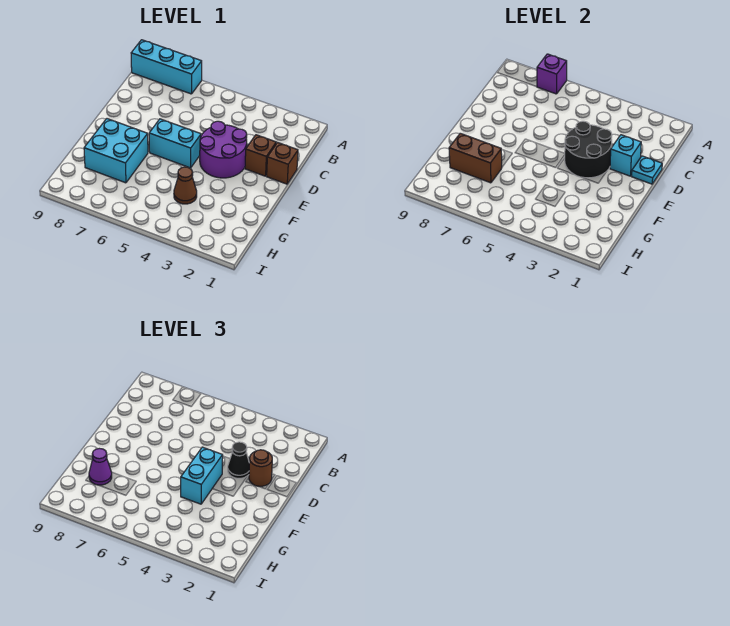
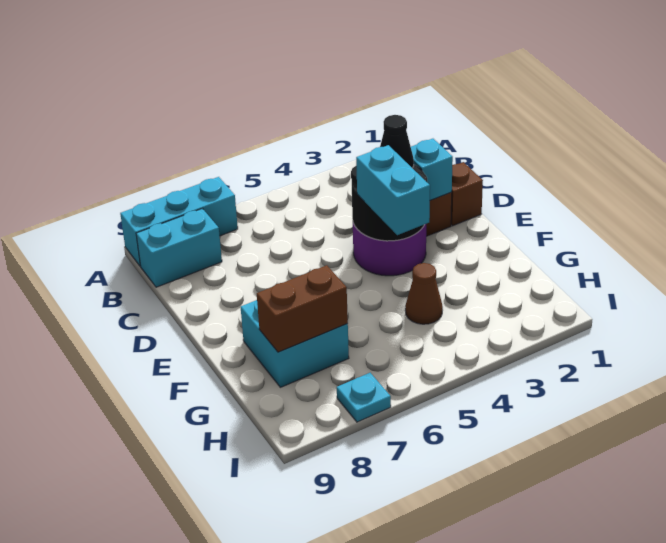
purple brick A7 level 2 -> none
cyan plate D1 level 2 -> cyan plate I7 level 1
brown round brick D2 level 3 -> none
cyan brick E5:E6 level 1 -> cyan brick B8:B9 level 1
purple cone G8 level 3 -> none

